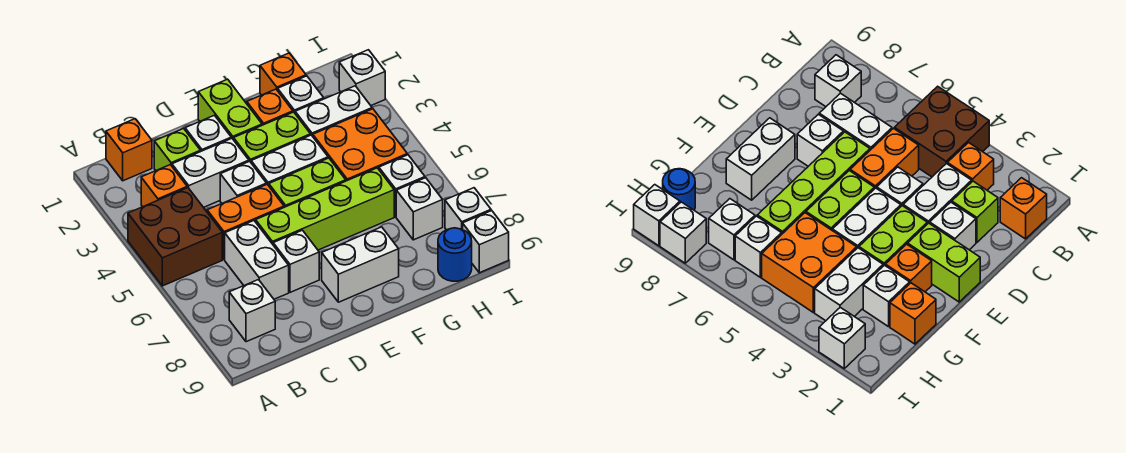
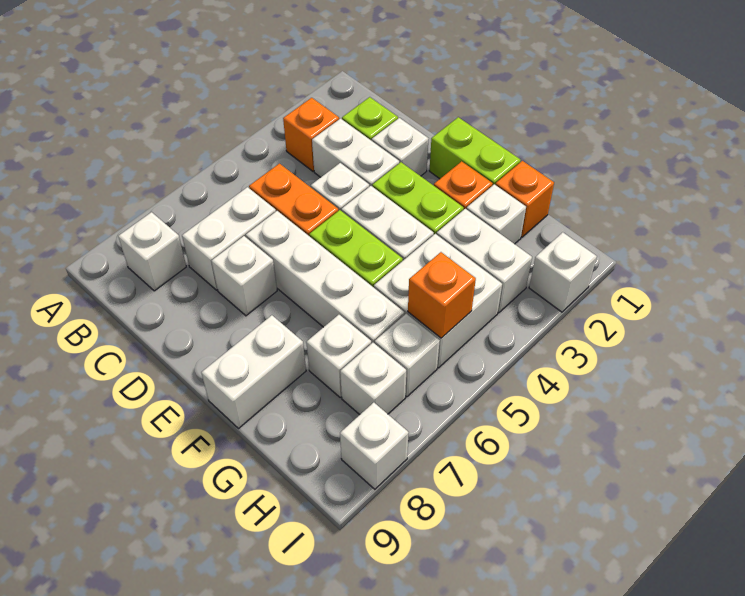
brown brick A4:B5 level 1 -> none
orange brick B1 level 1 -> orange brick H5 level 2
lime brick D6:G6 level 1 -> white brick D6:G6 level 1
lime brick E1:E2 level 1 -> lime brick E1:F1 level 1
white brick E8:F8 level 1 -> white brick F8:F9 level 1
orange brick G4:H5 level 1 -> white brick G4:H5 level 1
blue round brick H9 level 1 -> none
white brick I9 level 1 -> white brick G7 level 1

